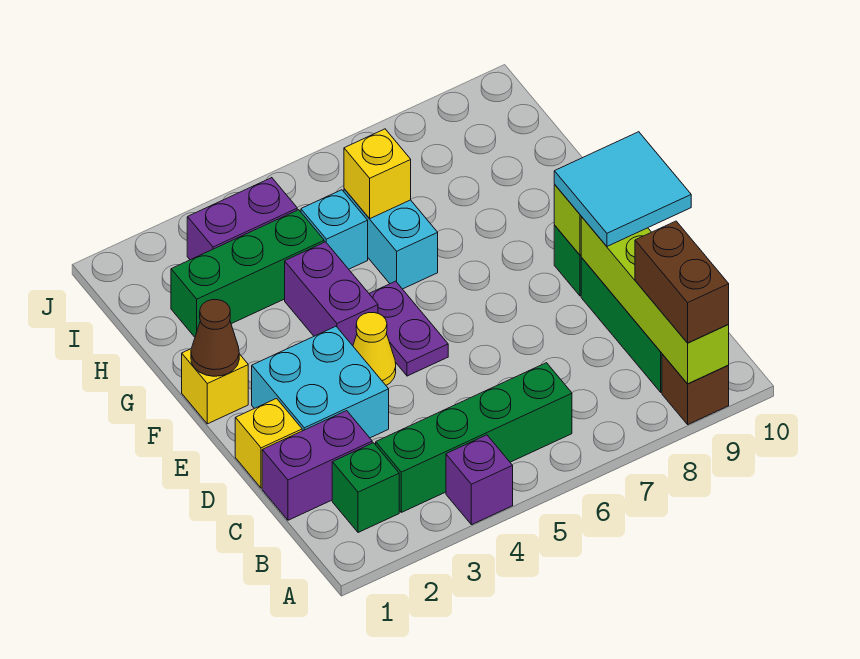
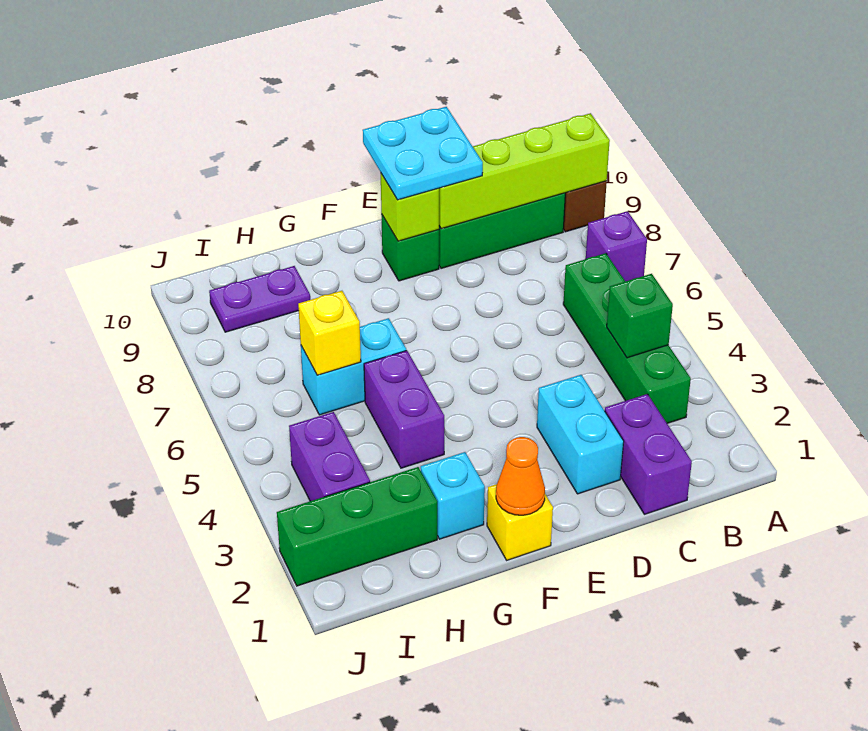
purple brick A4 level 1 -> purple brick A7 level 1
brown brick A9:B9 level 3 -> none
green brick B2 level 1 -> green brick B4 level 2
yellow brick D1 level 1 -> none
cyan brick D2:E3 level 1 -> cyan brick D2:D3 level 1
cyan tile D9:E10 level 3 -> cyan plate D9:E10 level 3
yellow cone E4 level 1 -> none
purple plate E5:F5 level 1 -> purple plate H9:I9 level 1
brown cone F1 level 2 -> orange cone F1 level 2
purple brick F4:G4 level 1 -> purple brick G4:G5 level 1
green brick H2:H4 level 1 -> green brick H2:J2 level 1
cyan brick H5 level 1 -> cyan brick G2 level 1

